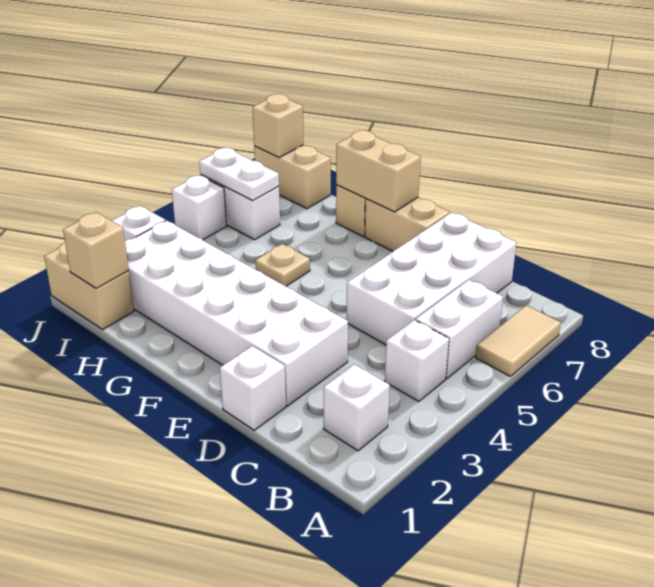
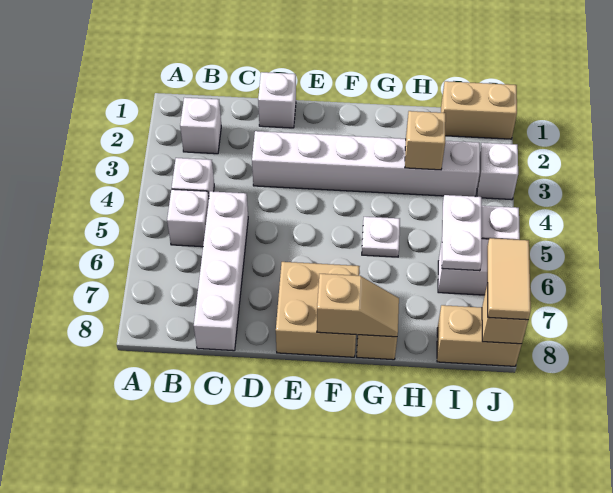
tan tile A6:A7 level 1 -> tan tile J7:J8 level 3
white brick B5:B6 level 1 -> white brick B5 level 1
white brick C5:D8 level 1 -> white brick C5:C8 level 1
white brick D2:I3 level 1 -> white brick D3:I3 level 1
tan brick E8:F8 level 1 -> tan brick E7:F8 level 1
tan brick F8:G8 level 2 -> tan slope F8:G8 level 2 top F
tan plate G5 level 1 -> white plate G5 level 1
tan brick I1 level 2 -> tan brick H3 level 2
white plate I6:J6 level 2 -> white plate I5:I6 level 2

